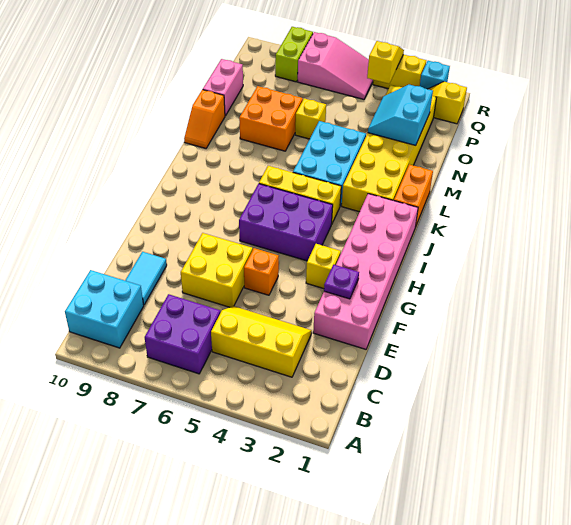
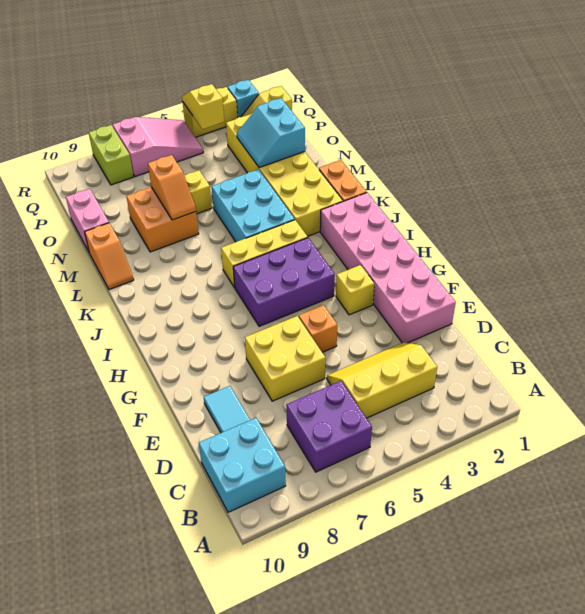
purple plate F2 level 2 -> none
none -> orange slope M7:N7 level 2 top N

